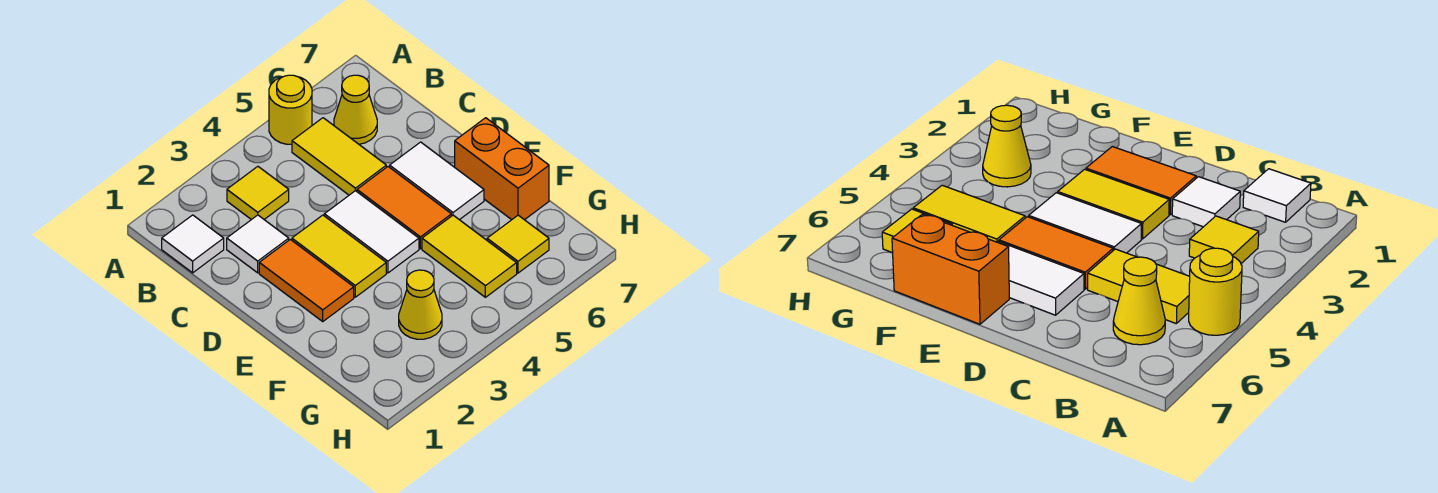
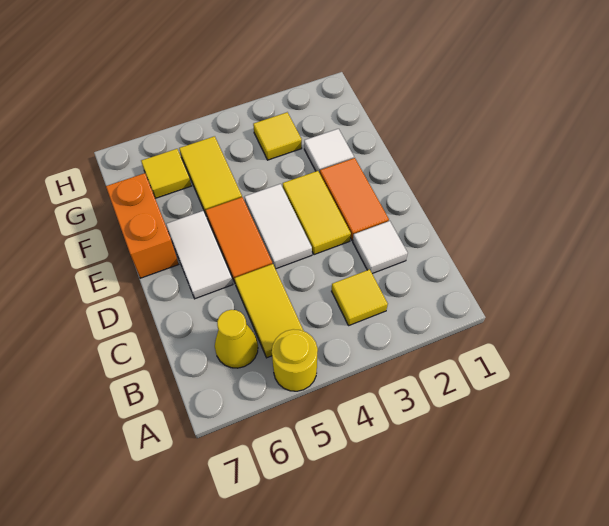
white tile B1 level 1 -> white tile F2 level 1
yellow cone G3 level 1 -> yellow tile G3 level 1

